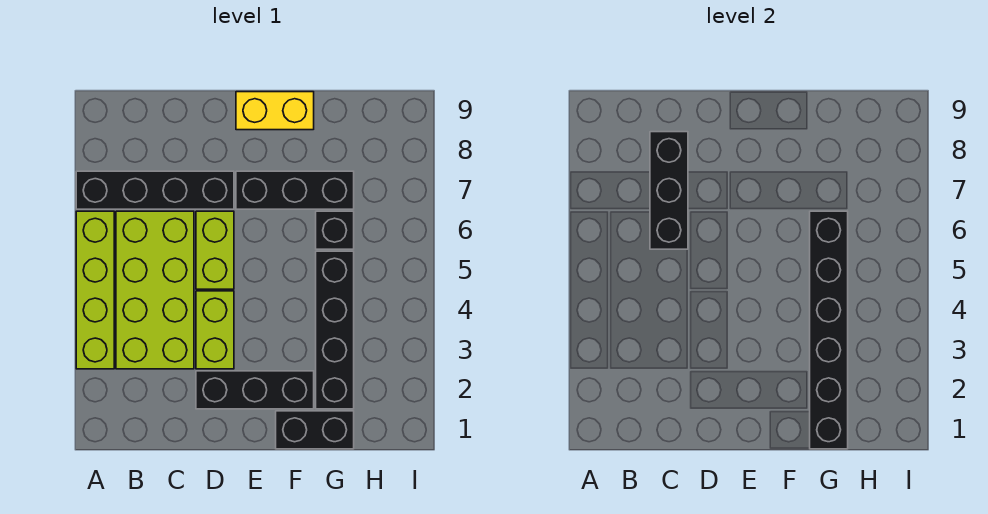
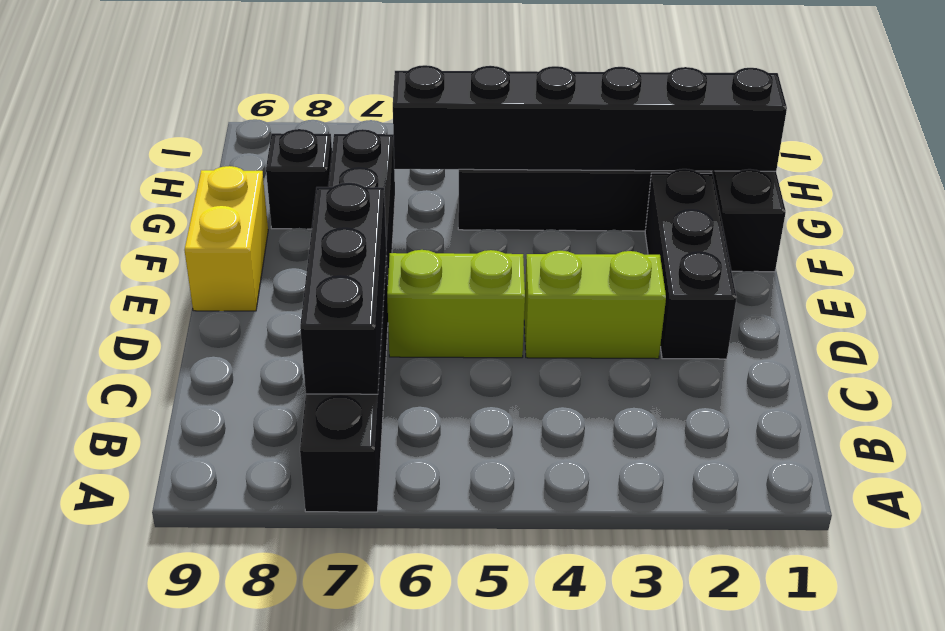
lime brick A3:A6 level 1 -> none
lime brick B3:C6 level 1 -> none
black brick C6:C8 level 2 -> black brick B7:D7 level 2
black brick G6 level 1 -> black brick G8 level 1

